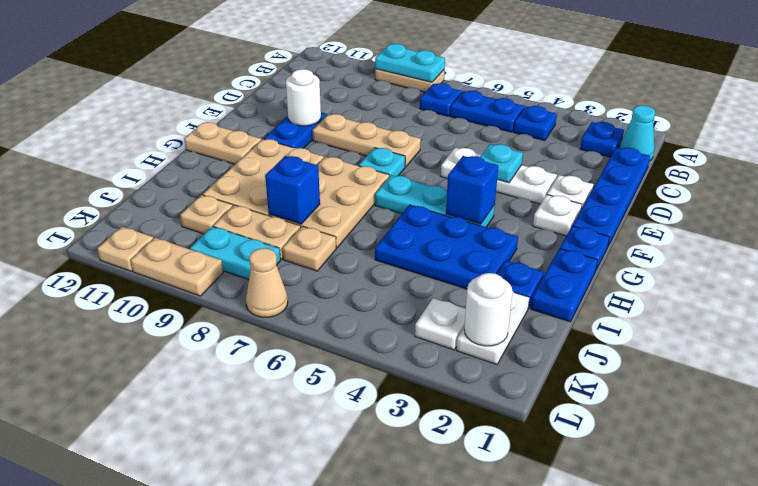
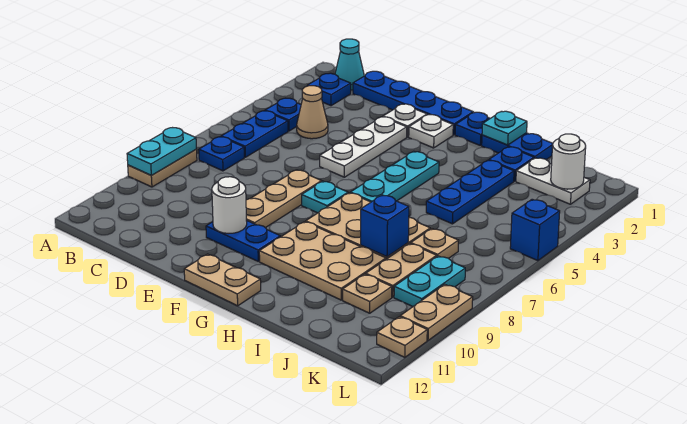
cyan plate E4 level 2 -> cyan plate H1 level 2
blue brick G4 level 2 -> blue brick L5 level 1
tan plate G11:G12 level 1 -> tan plate F12:G12 level 1
blue plate H3:I5 level 1 -> blue plate I3:I5 level 1
white plate K3 level 1 -> none
tan cone L7 level 1 -> tan cone C4 level 1

